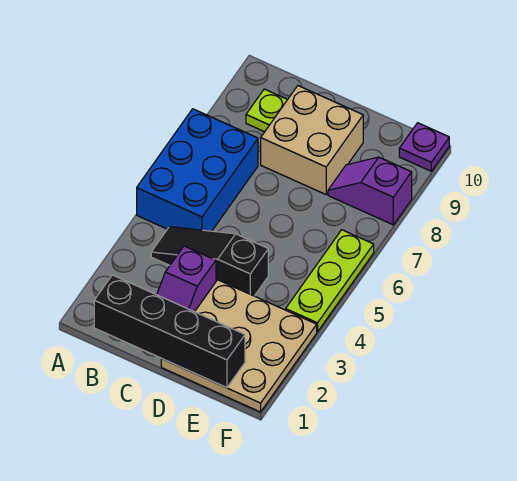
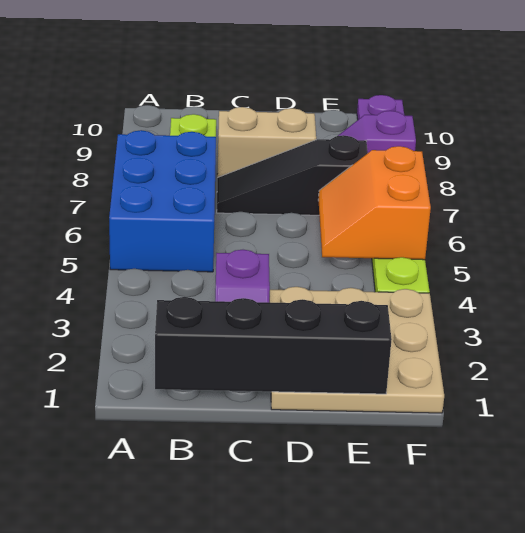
black slope B4:D4 level 1 top D -> black slope C7:E7 level 1 top E
tan brick C8:D9 level 1 -> tan brick C8:D8 level 1
none -> orange slope E5:F6 level 2 top F

